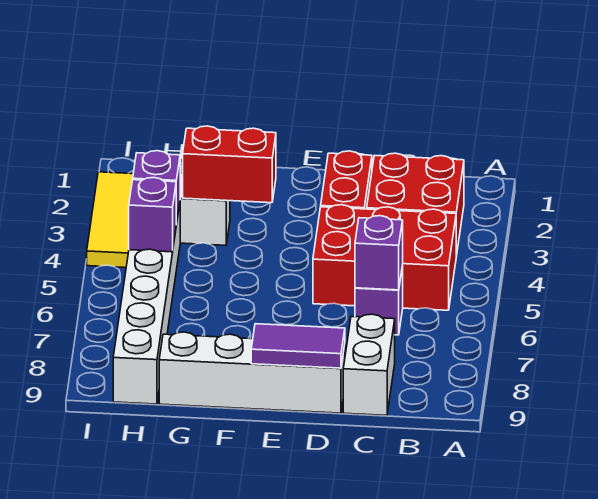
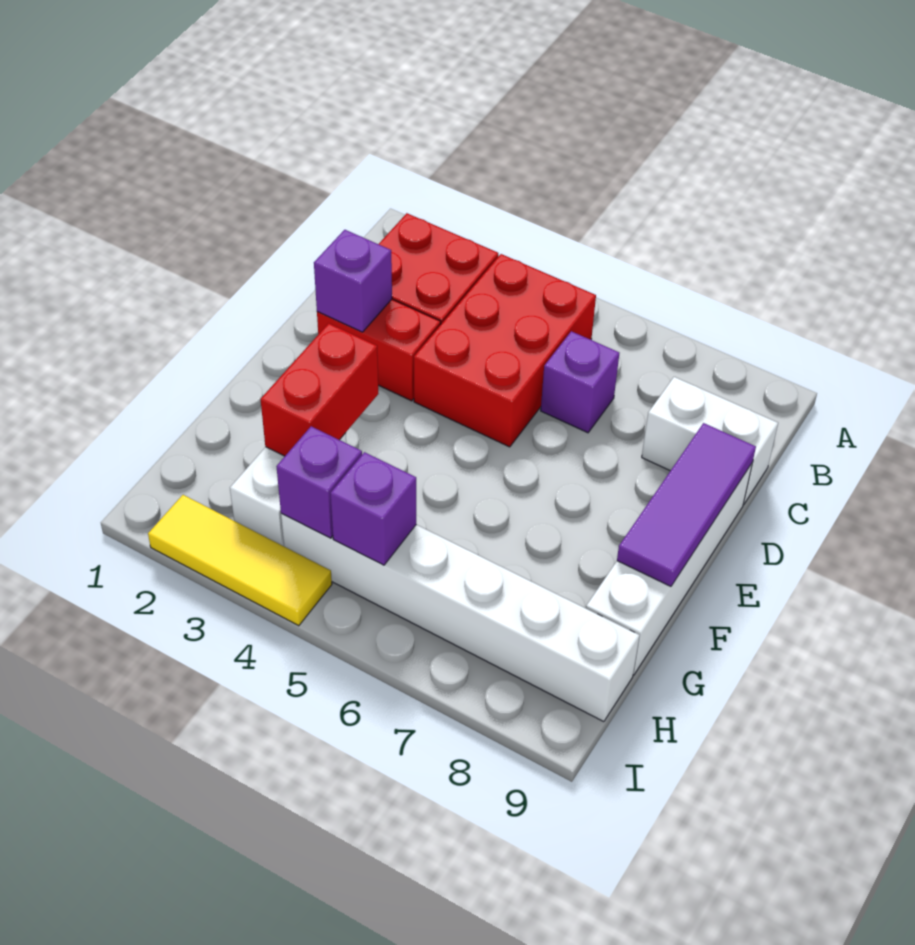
purple brick C6 level 2 -> purple brick D2 level 2
purple tile D9:E9 level 2 -> purple tile D9:F9 level 2

